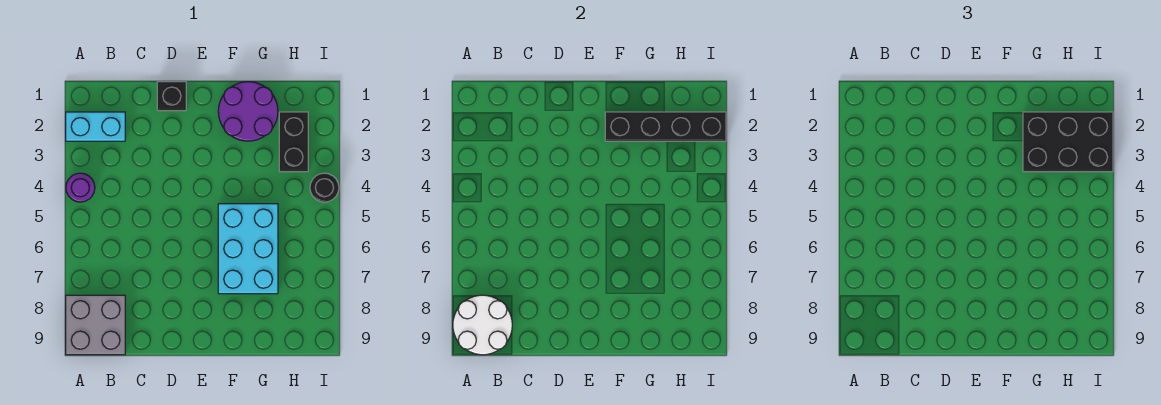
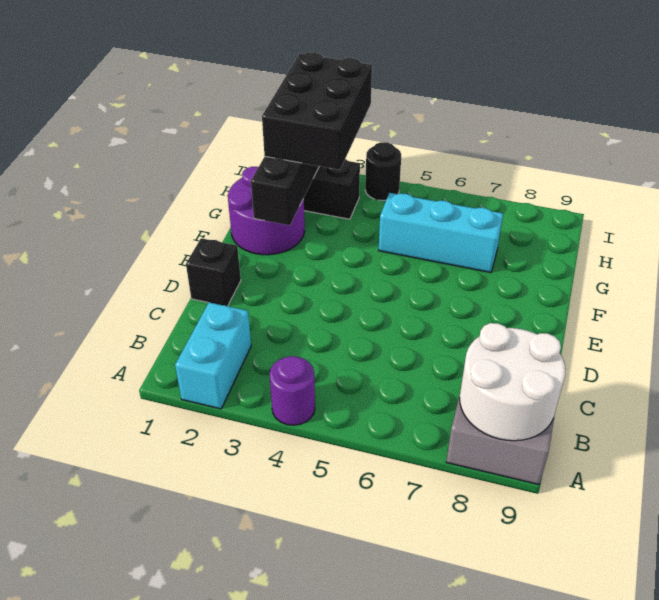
cyan brick F5:G7 level 1 -> cyan brick G5:G7 level 1

